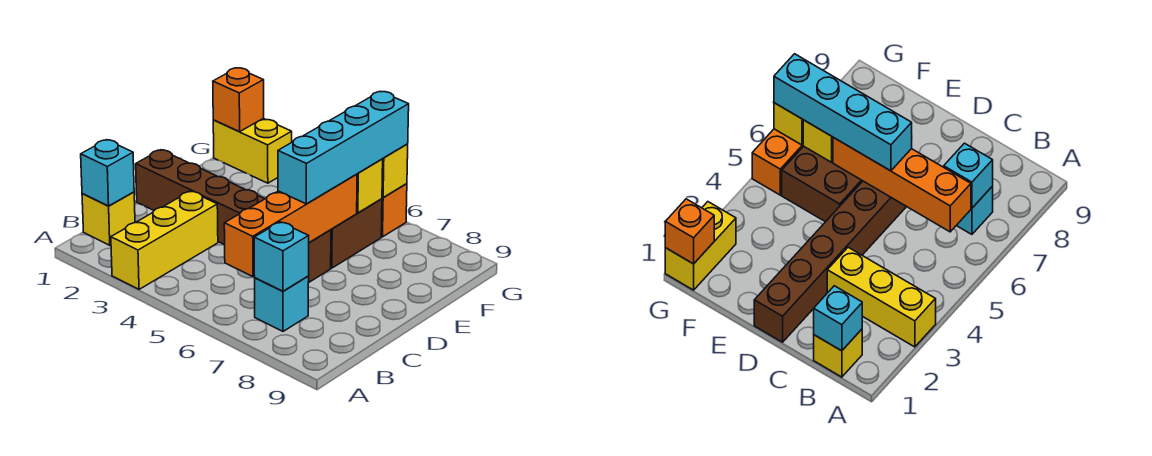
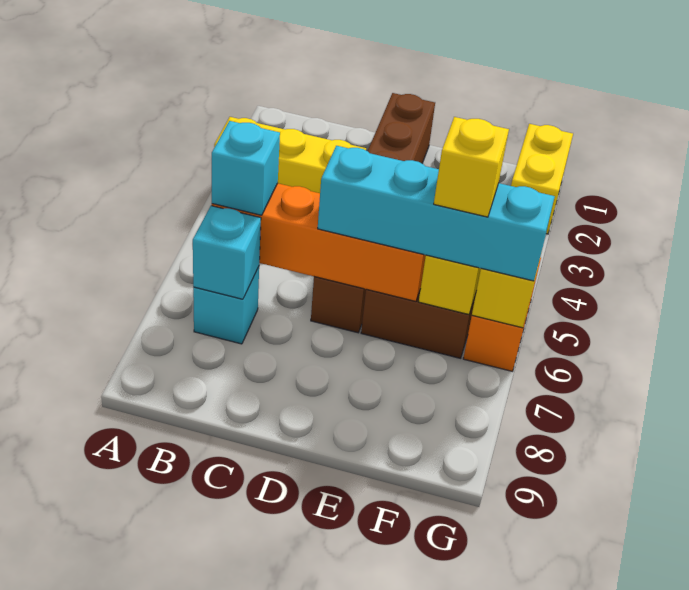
yellow brick B1 level 1 -> yellow brick F6 level 4
cyan brick B1 level 2 -> cyan brick B6 level 3
orange brick G1 level 2 -> none

